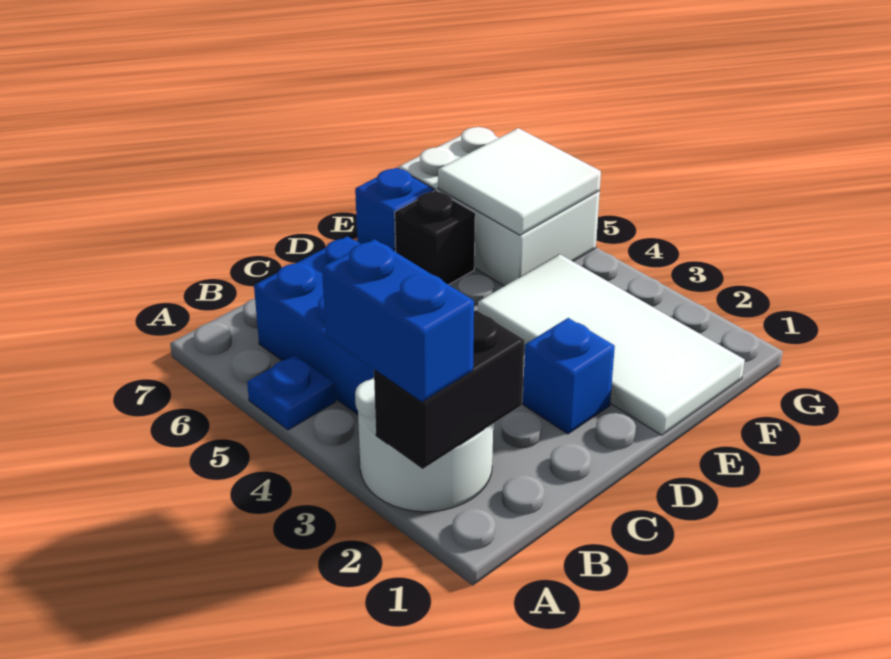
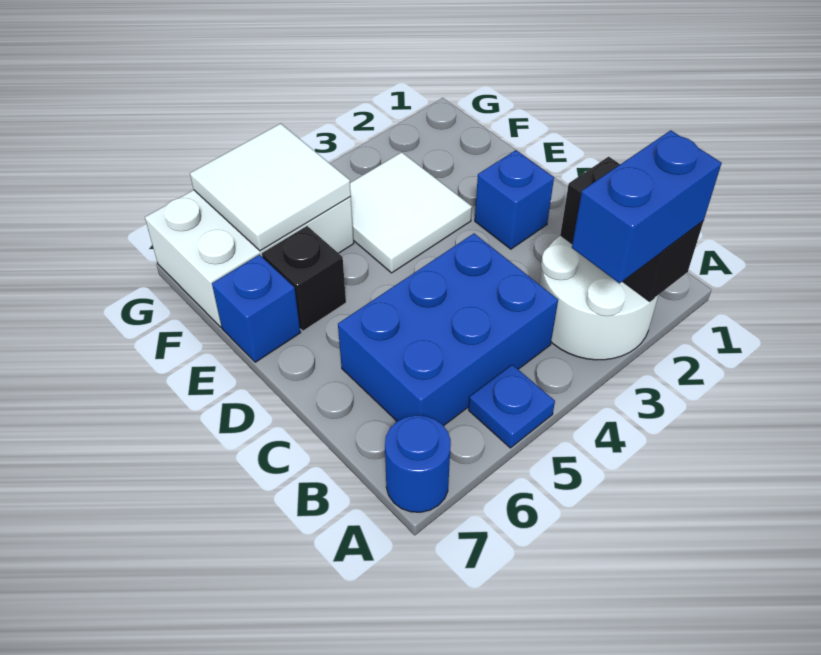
none -> blue round brick A7 level 1
white tile E1:F4 level 1 -> white tile E3:F4 level 1

